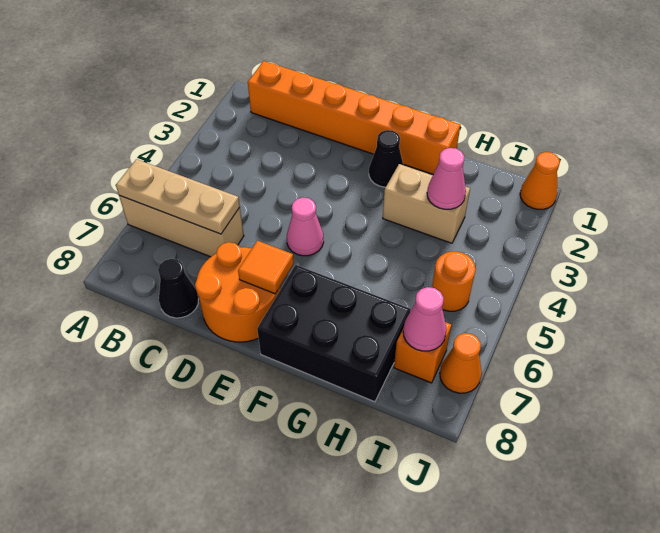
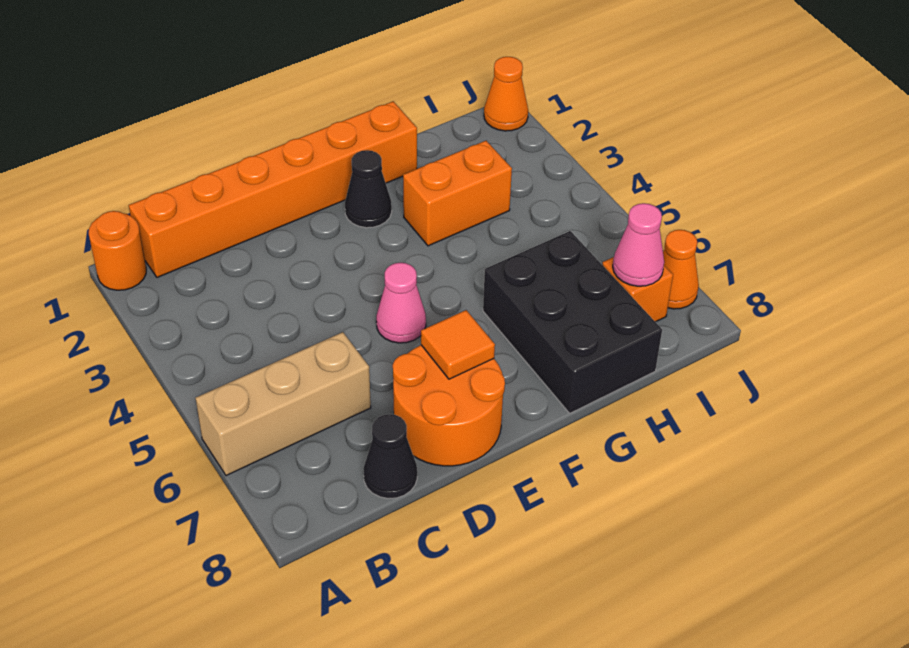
tan plate A6:C6 level 2 -> none
black brick F7:H8 level 1 -> black brick G6:H8 level 1
tan brick G3:H3 level 1 -> orange brick G3:H3 level 1
pink cone H3 level 2 -> none
orange round brick I5 level 1 -> orange round brick A1 level 1

